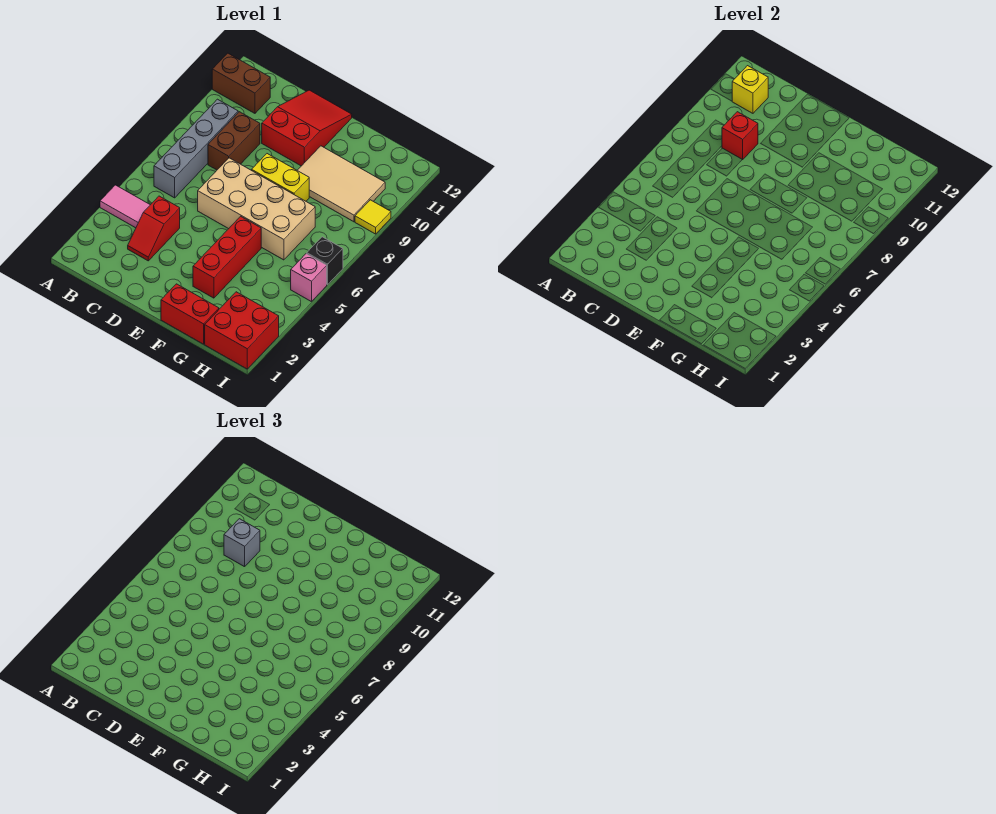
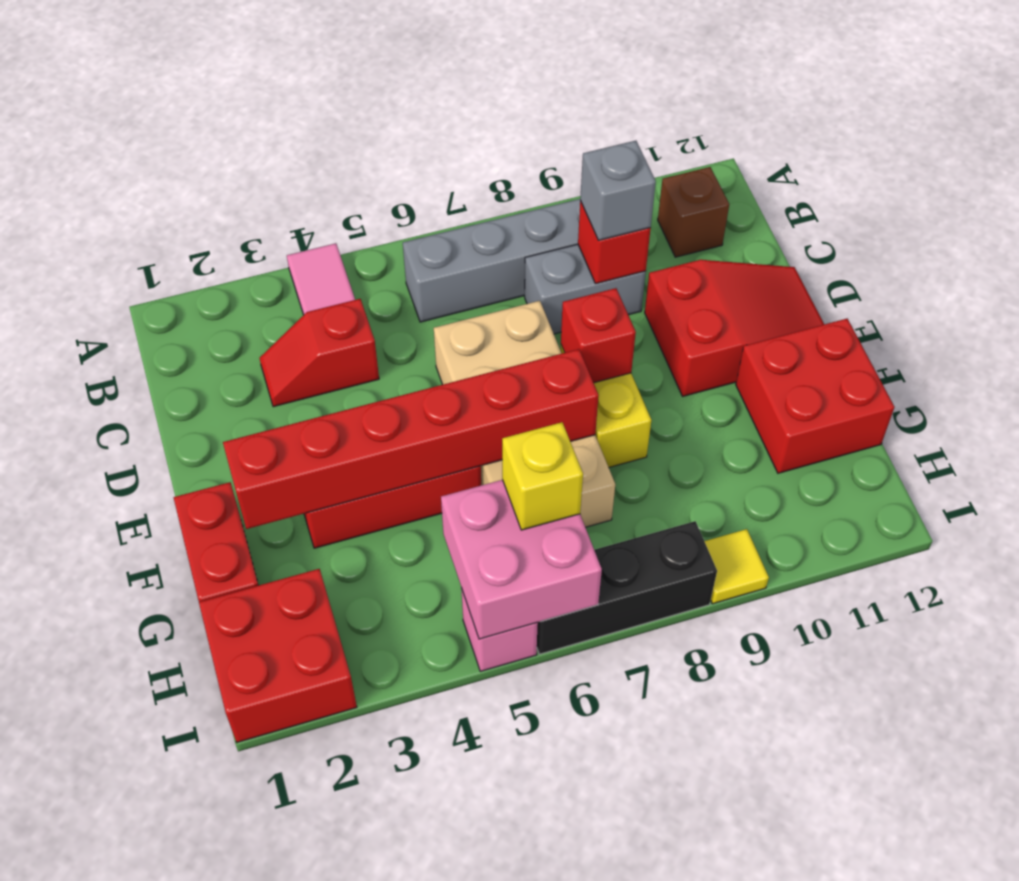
brown brick A11:B11 level 1 -> brown brick B11 level 1
yellow brick B11 level 2 -> yellow brick H6 level 3
brown brick C8:C9 level 1 -> grey brick C8:C9 level 1
none -> red brick E8 level 2
none -> red brick F2:F7 level 2
tan tile F9:H10 level 1 -> none
none -> red brick F11:G12 level 1
none -> pink brick H5:I6 level 2
black brick I6 level 1 -> black brick I6:I8 level 1

